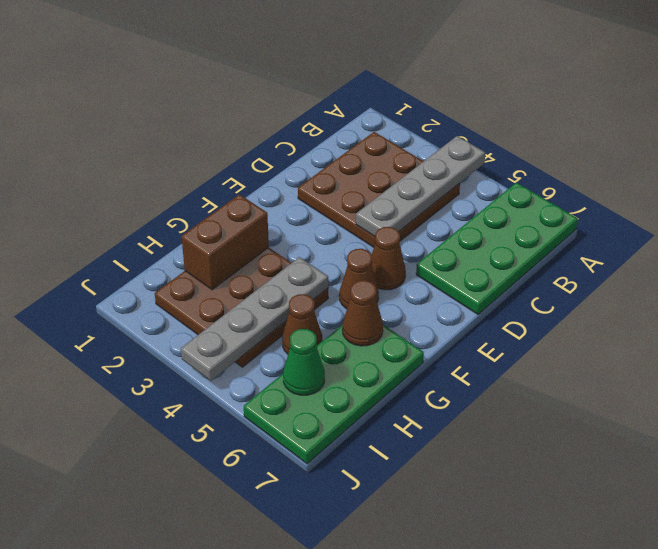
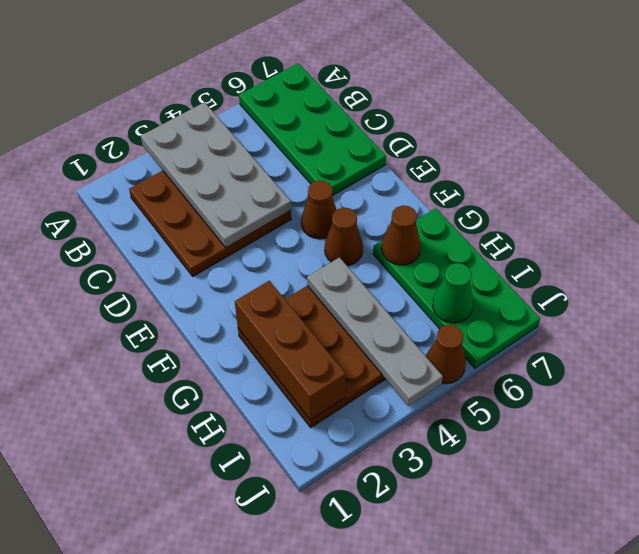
grey plate A4:D4 level 2 -> grey plate A3:D4 level 2
brown brick G2:H2 level 2 -> brown brick G2:I2 level 2
brown cone H5 level 1 -> brown cone J5 level 1

